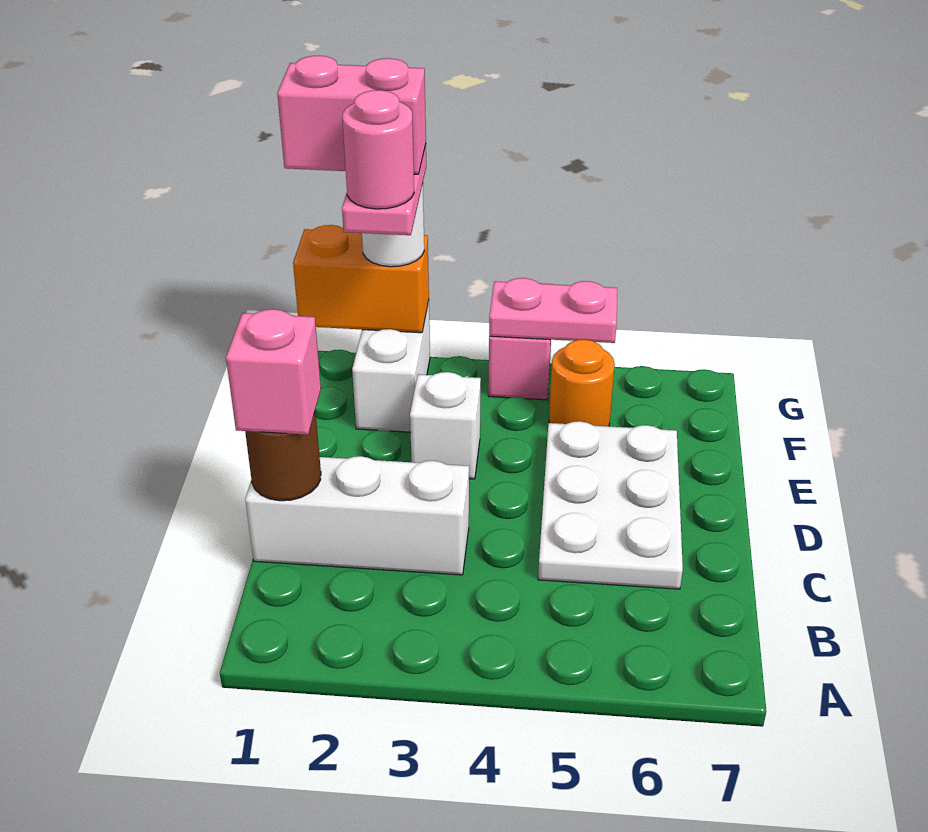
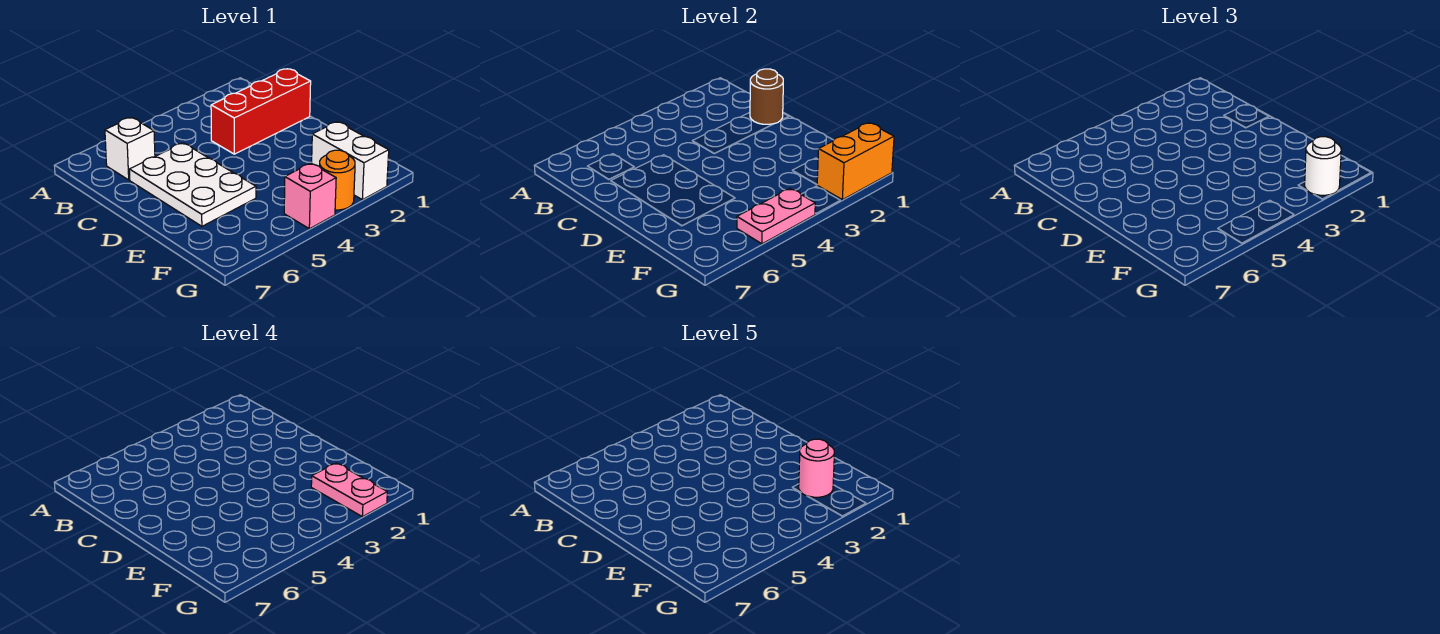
white brick C1:C3 level 1 -> red brick C1:C3 level 1
pink brick C1 level 3 -> none
white brick E3 level 1 -> white brick B6 level 1
orange round brick F5 level 1 -> orange round brick G3 level 1
pink brick G1:G2 level 5 -> none

